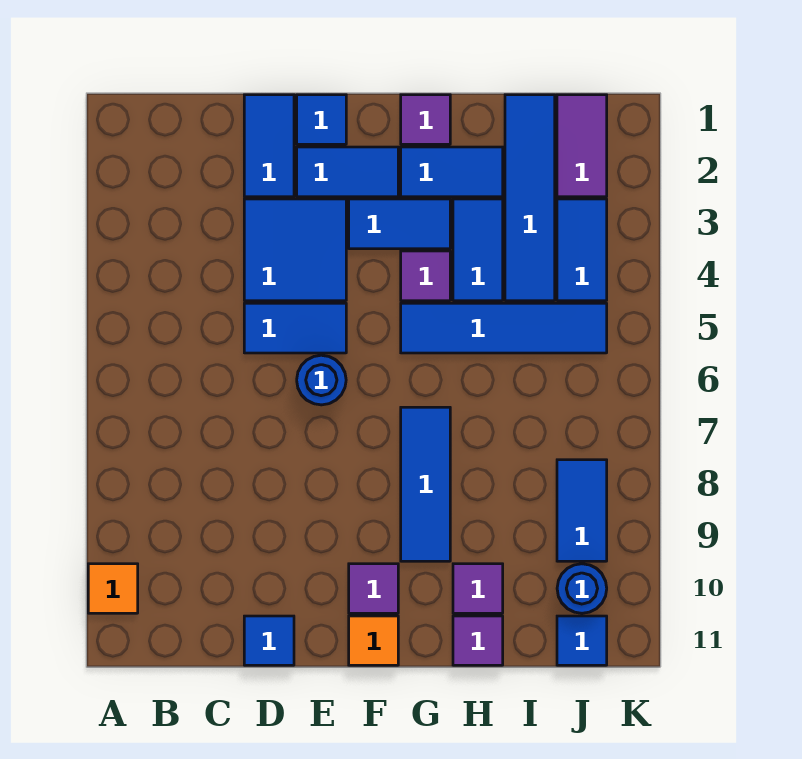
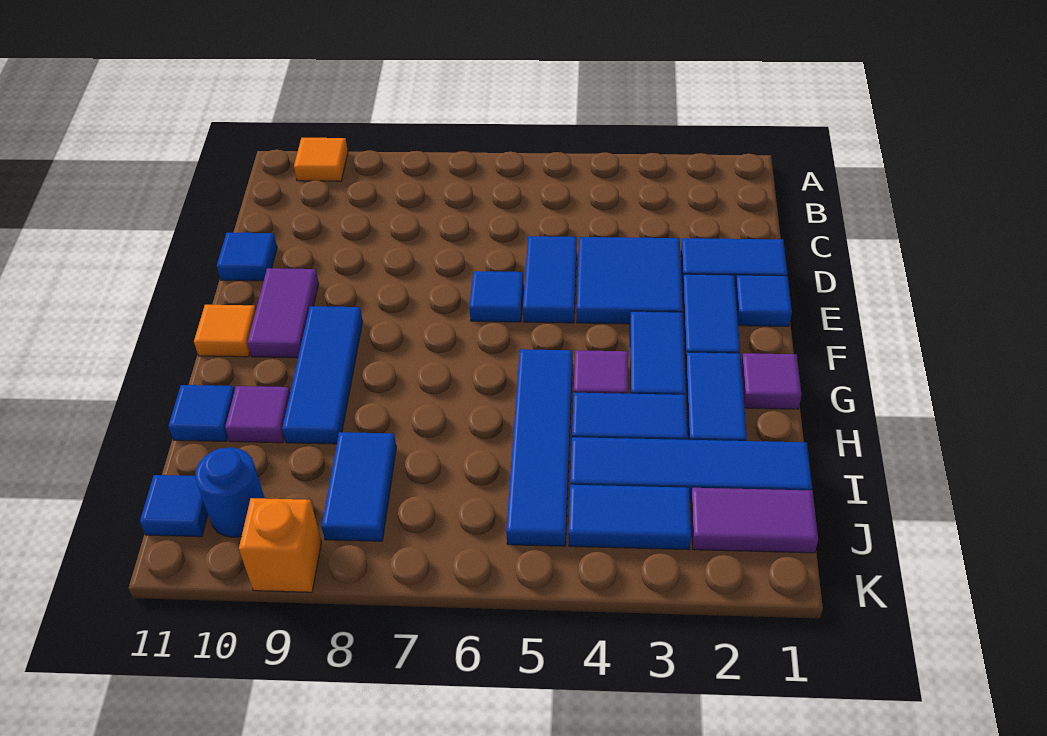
blue round brick E6 level 1 -> blue tile E6 level 1
purple tile F10 level 1 -> purple tile E10:F10 level 1
blue tile G7:G9 level 1 -> blue tile F9:H9 level 1
purple tile H11 level 1 -> blue tile H11 level 1
blue tile J8:J9 level 1 -> blue tile I8:J8 level 1
none -> orange brick K9 level 1

